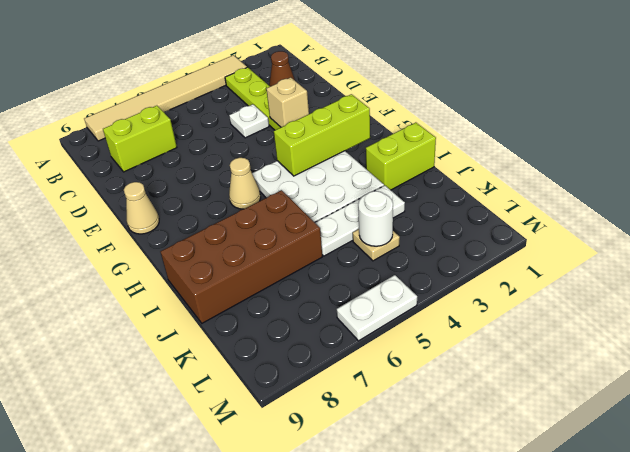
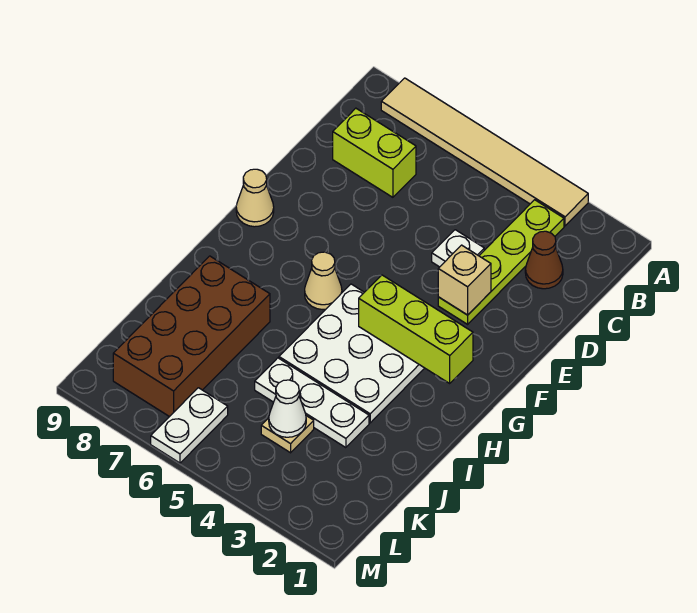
lime brick I1:I2 level 1 -> none
brown brick I6:J9 level 1 -> brown brick I7:L8 level 1
white round brick K4 level 2 -> white cone K4 level 2
white plate M5:M6 level 1 -> white plate L6:M6 level 1

